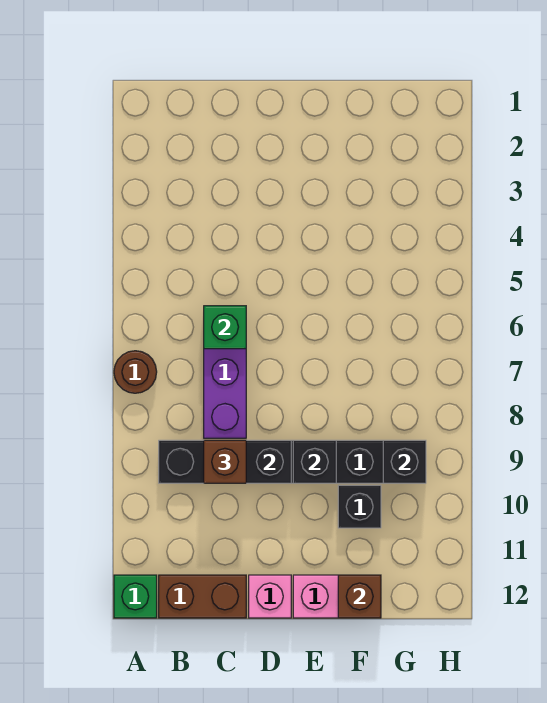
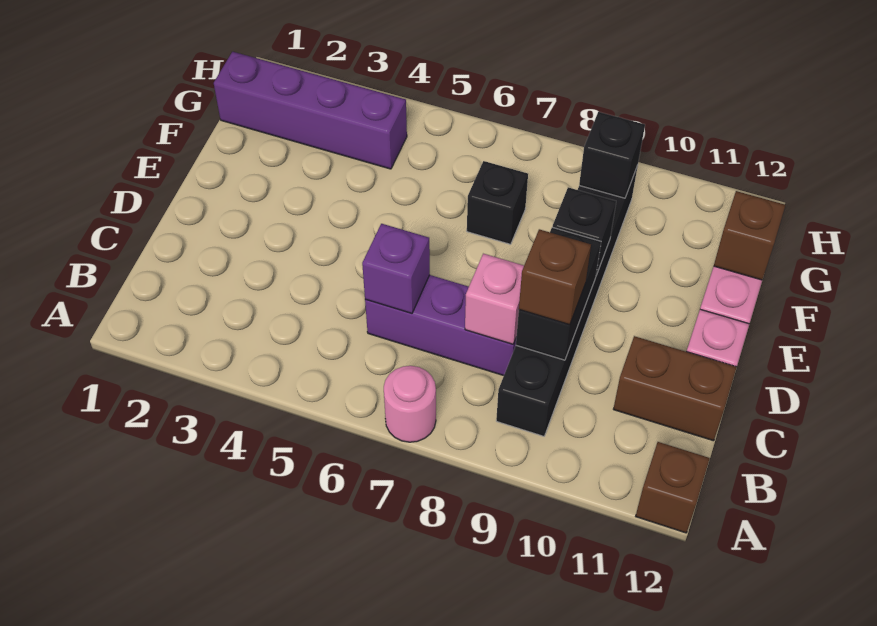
brown round brick A7 level 1 -> pink round brick A7 level 1
green brick A12 level 1 -> brown brick A12 level 1
brown brick B12:C12 level 1 -> brown brick C11:C12 level 1
green brick C6 level 2 -> purple brick C6 level 2
none -> pink brick C8 level 2
black brick F10 level 1 -> black brick F7 level 1
none -> purple brick G1:G4 level 1

